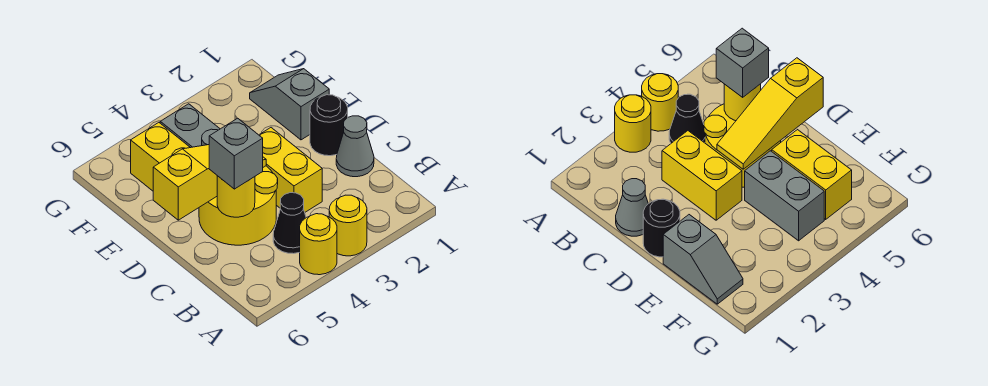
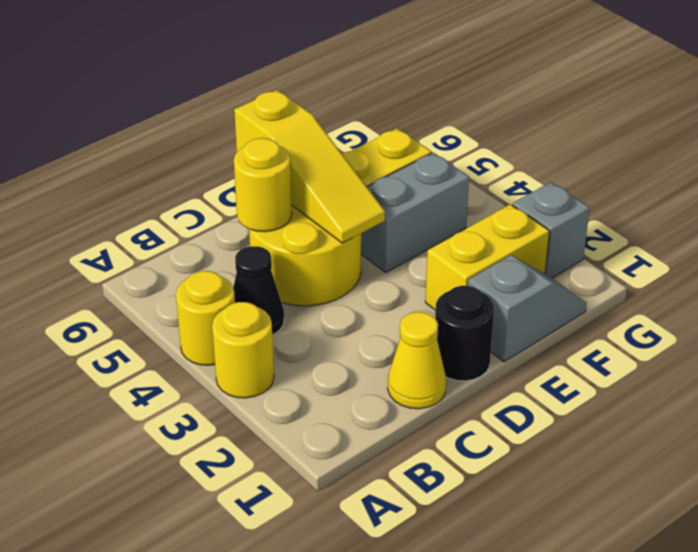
grey cone C1 level 1 -> yellow cone C1 level 1
yellow brick C3:D3 level 1 -> yellow brick E2:F2 level 1
grey brick C5 level 3 -> grey brick G2 level 1

